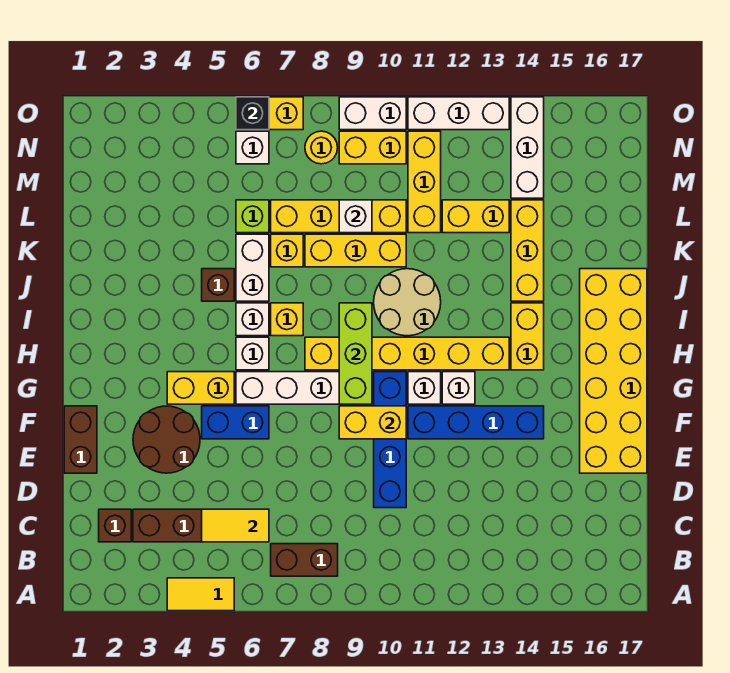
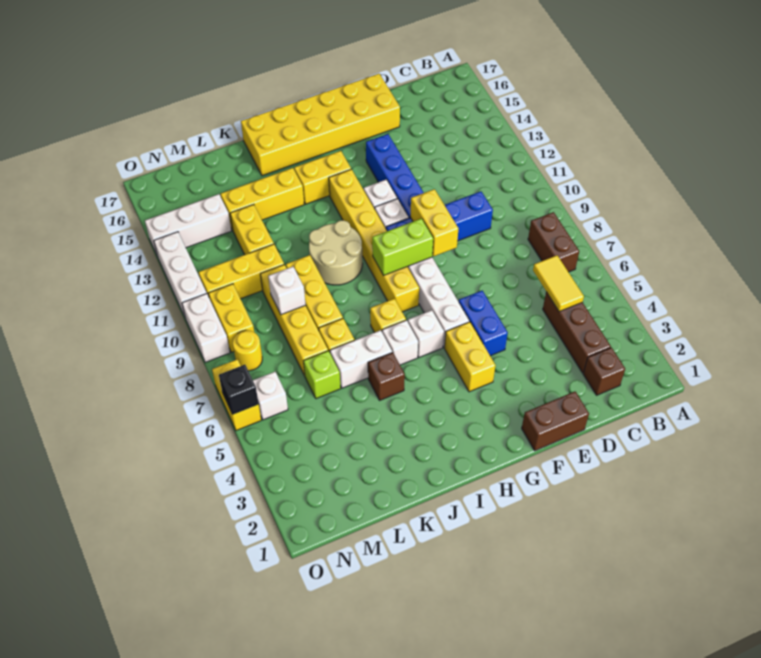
yellow tile A4:A5 level 1 -> none
brown round brick E3:F4 level 1 -> none
lime brick G9:I9 level 2 -> lime brick G9:H9 level 2

